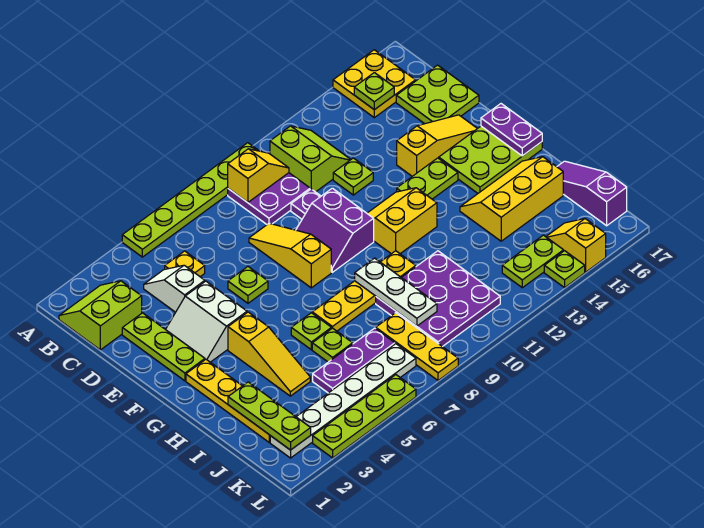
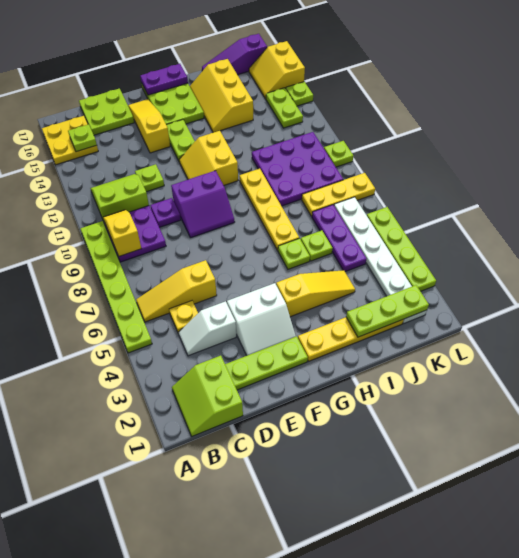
yellow slope D8:F8 level 1 top F -> yellow slope B6:D6 level 1 top D
lime plate E6 level 1 -> lime plate L10 level 1
white plate H9:J9 level 2 -> none
yellow slope K15:L15 level 1 top L -> yellow slope K15:L16 level 1 top L

